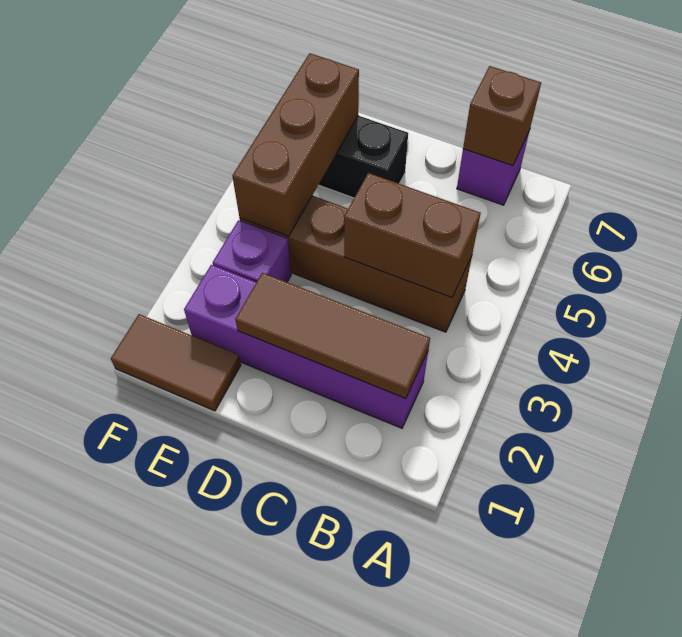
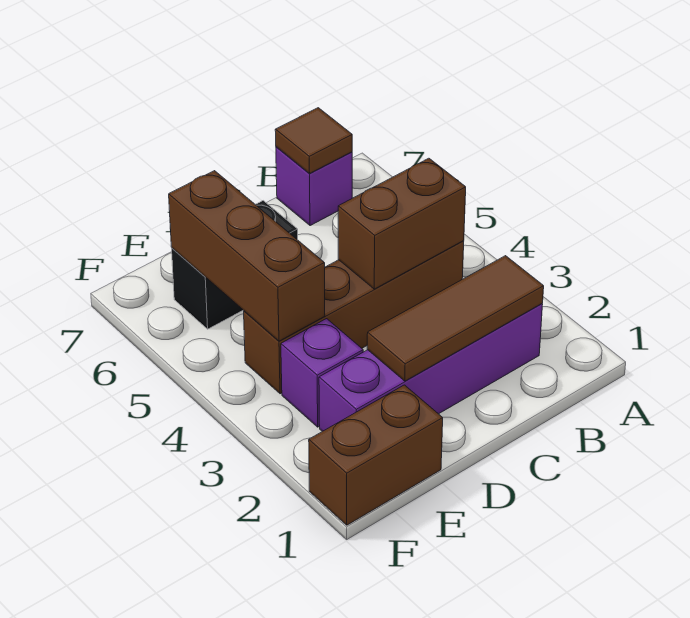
brown brick B7 level 2 -> brown tile B7 level 2
brown tile E1:F1 level 1 -> brown brick E1:F1 level 1

